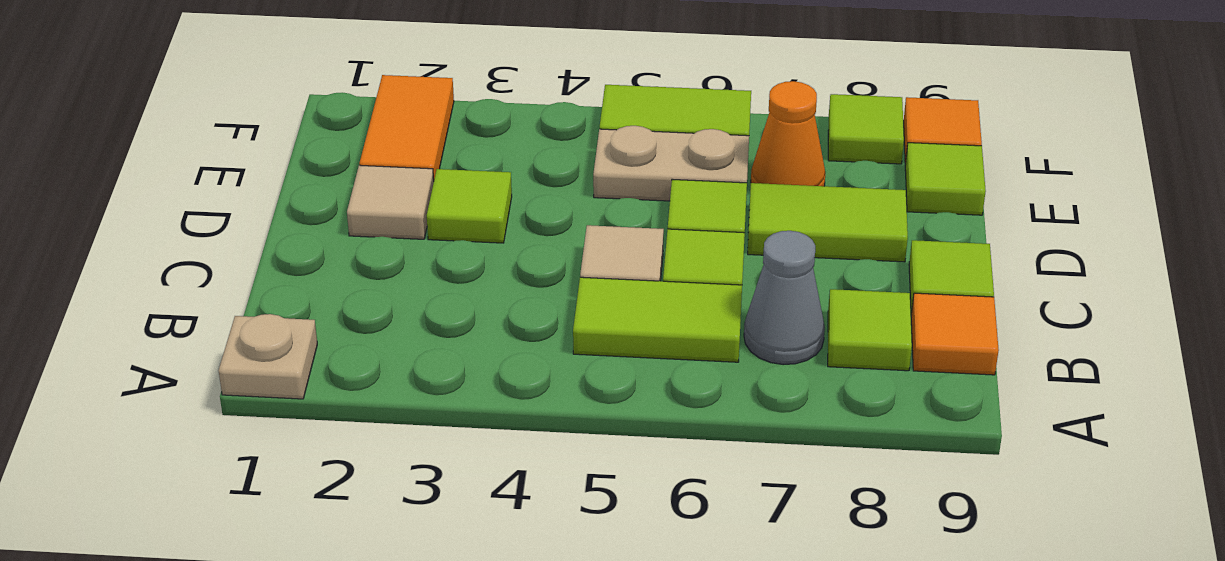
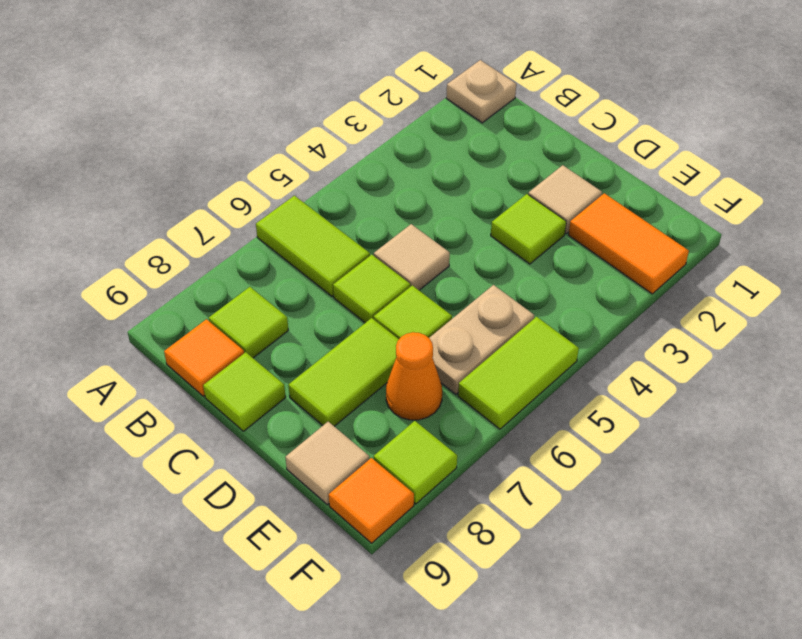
lime tile B5:B6 level 1 -> lime tile A6:B6 level 1
grey cone B7 level 1 -> none
lime tile E9 level 1 -> tan tile E9 level 1

